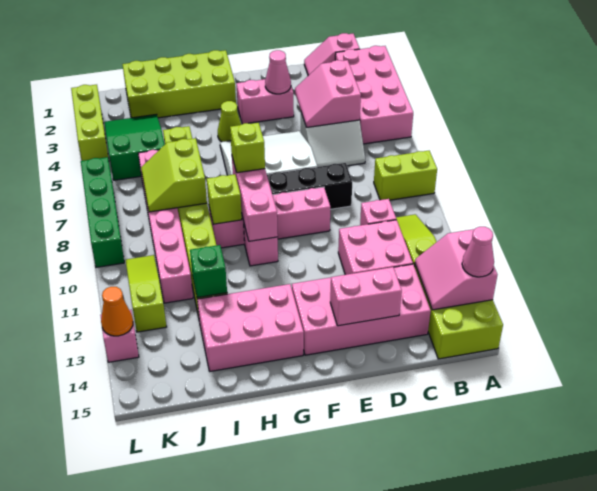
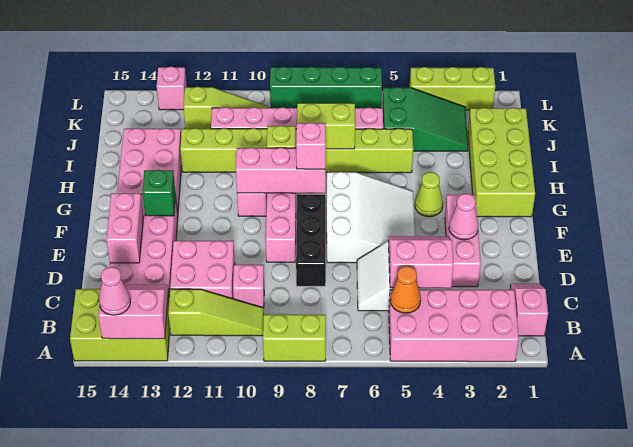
lime brick A8:B8 level 1 -> lime brick A8:A9 level 1
pink brick E3:F3 level 1 -> pink brick D3:F3 level 1
lime brick G8 level 3 -> pink brick G8 level 3
green brick I12 level 2 -> green brick F13 level 2
orange cone L13 level 2 -> orange cone B5 level 2

